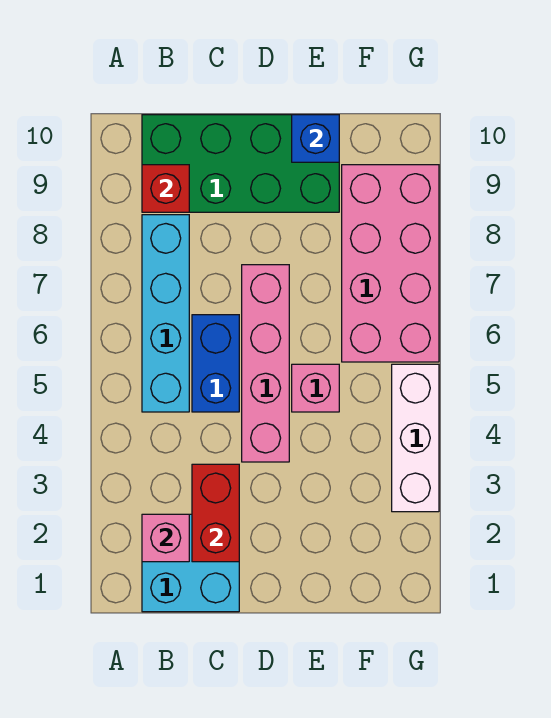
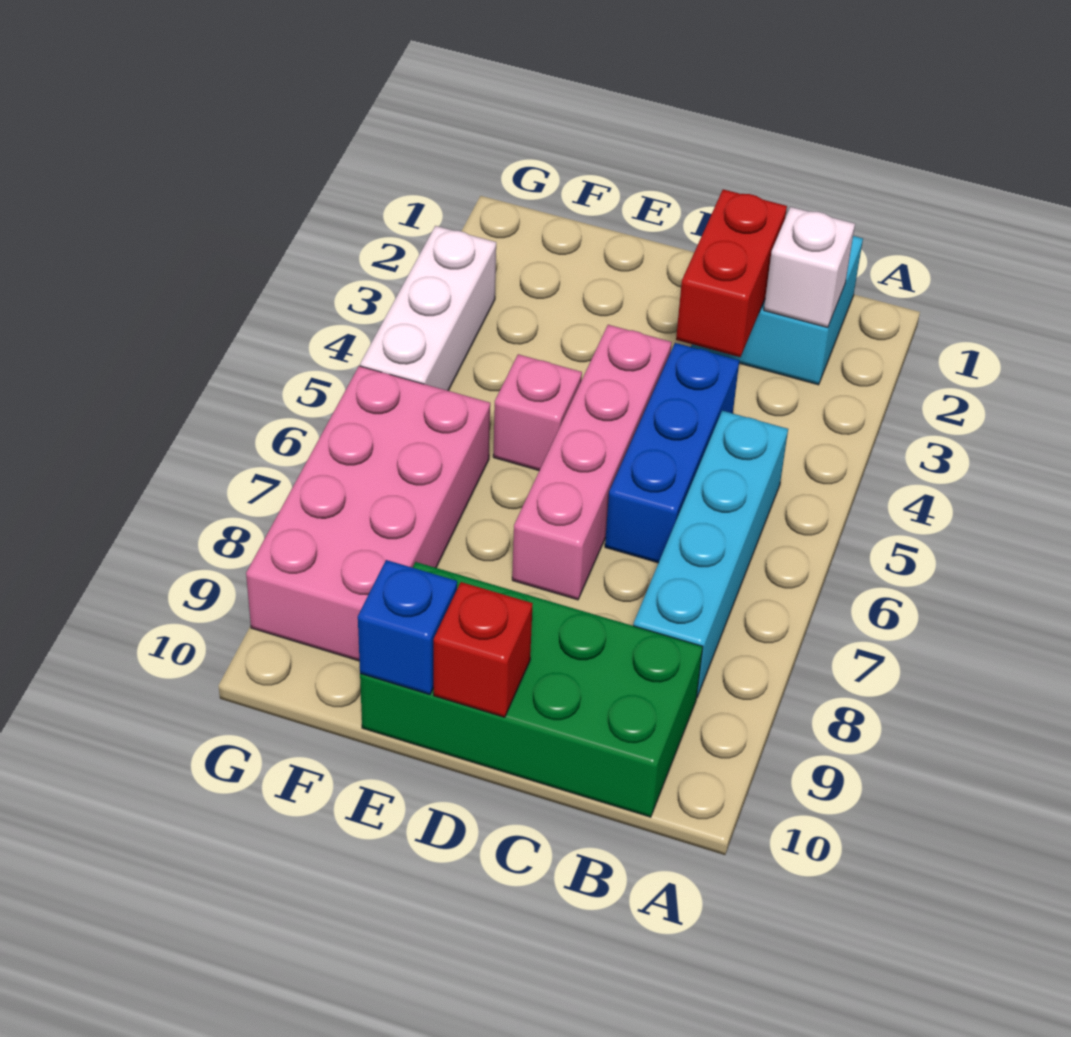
pink brick B2 level 2 -> white brick B2 level 2
red brick B9 level 2 -> red brick D10 level 2
blue brick C5:C6 level 1 -> blue brick C4:C6 level 1

